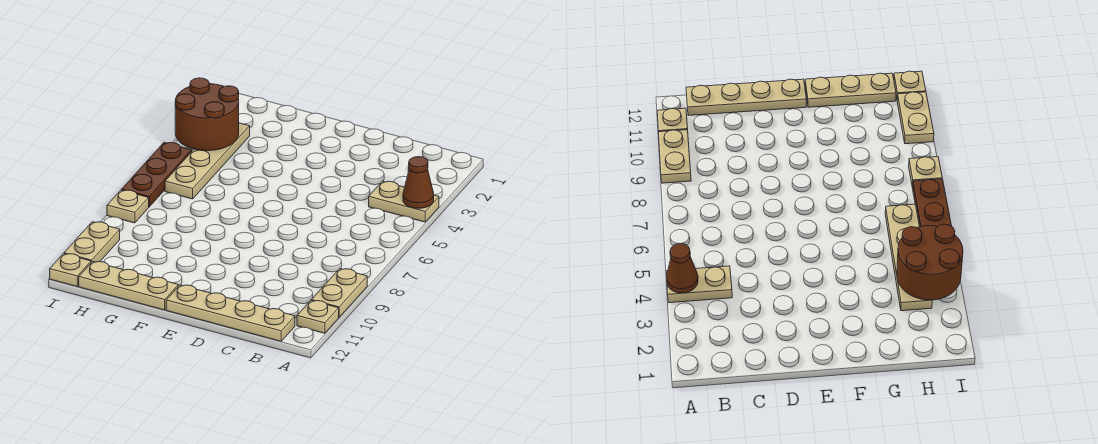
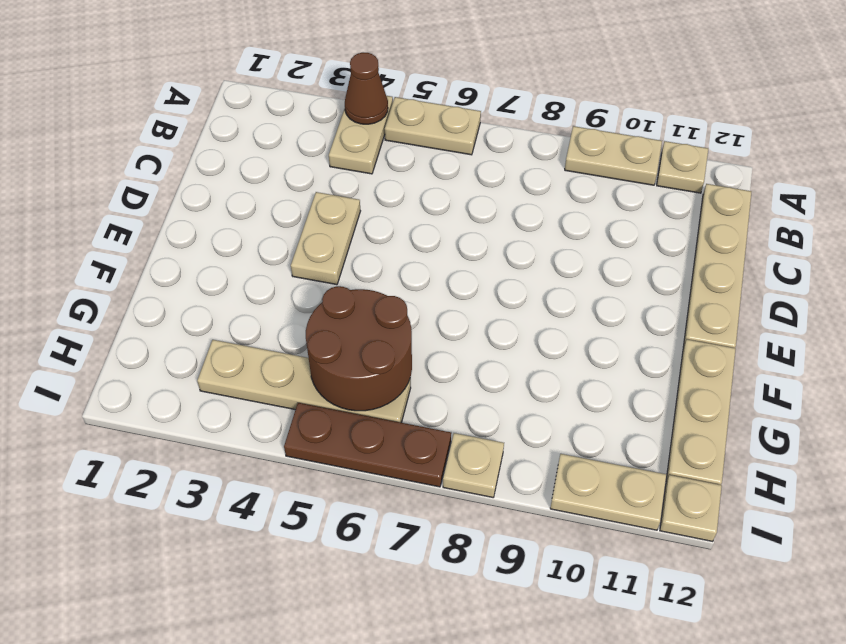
none -> tan plate A5:A6 level 1
none -> tan plate D4:E4 level 1
brown round brick H3:I4 level 2 -> brown round brick G5:H6 level 2

